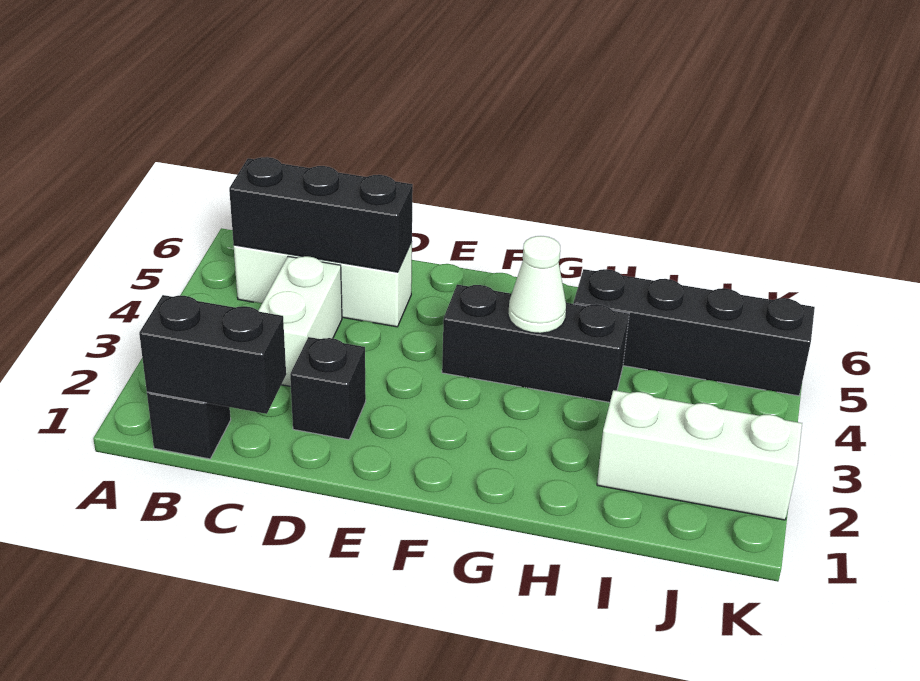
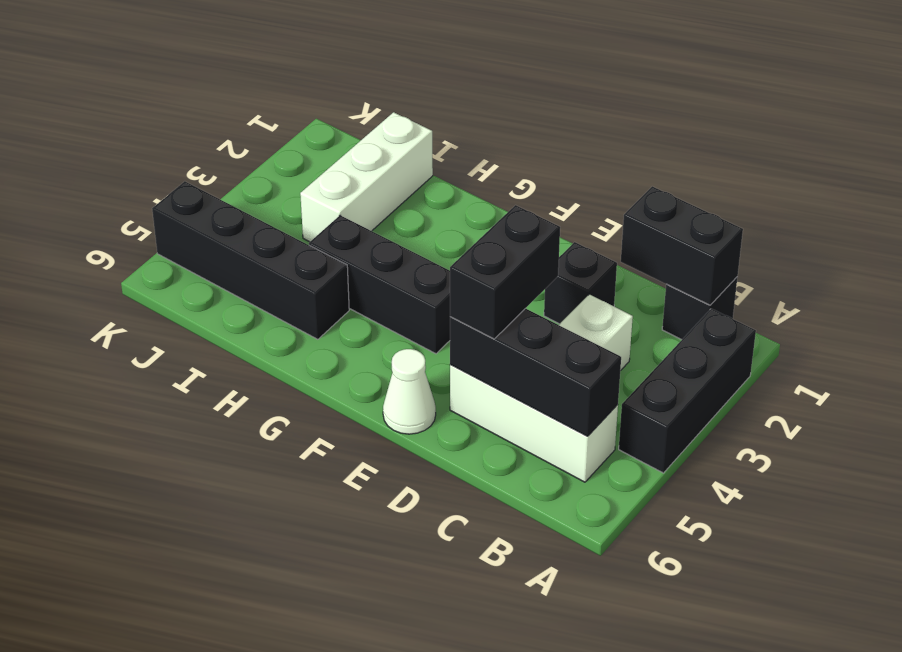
none -> black brick A2:A4 level 1
none -> black brick D4:D5 level 3
white cone G4 level 2 -> white cone E6 level 1
white brick I2:K2 level 1 -> white brick I1:I3 level 1

